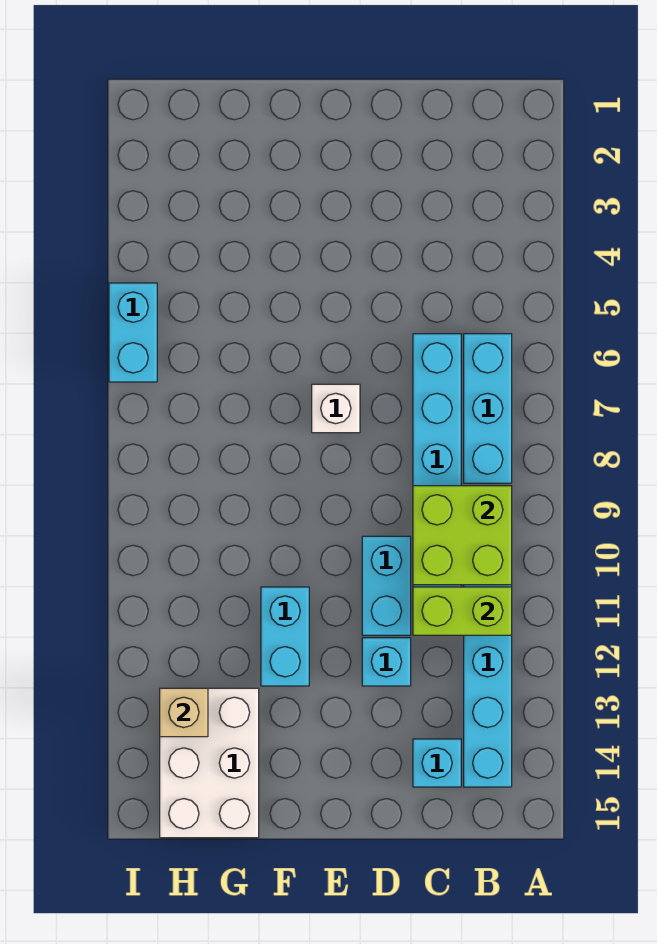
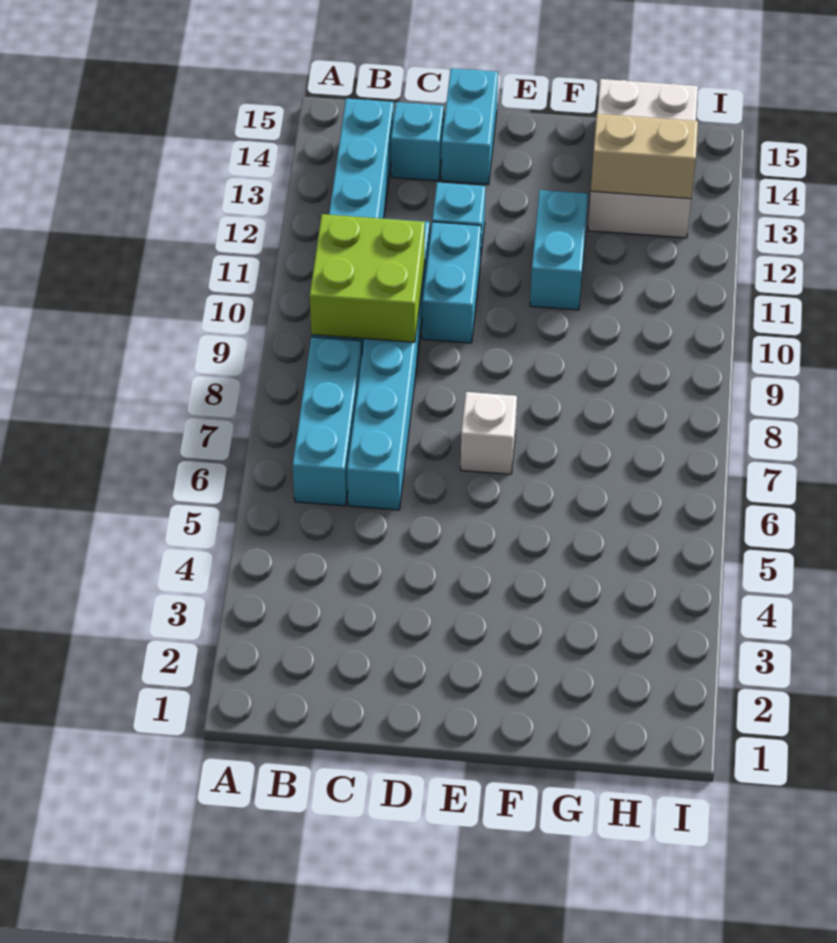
lime brick B11:C11 level 2 -> none
tan brick H13 level 2 -> tan brick G13:H13 level 2
cyan brick I5:I6 level 1 -> cyan brick D14:D15 level 1

